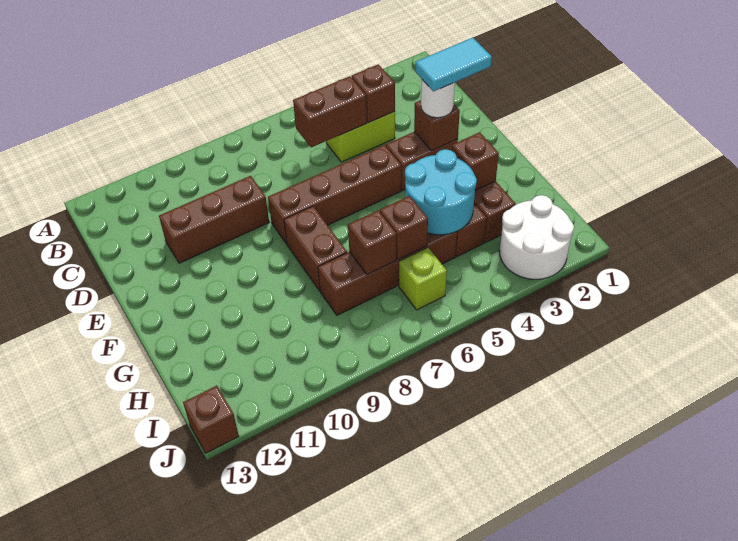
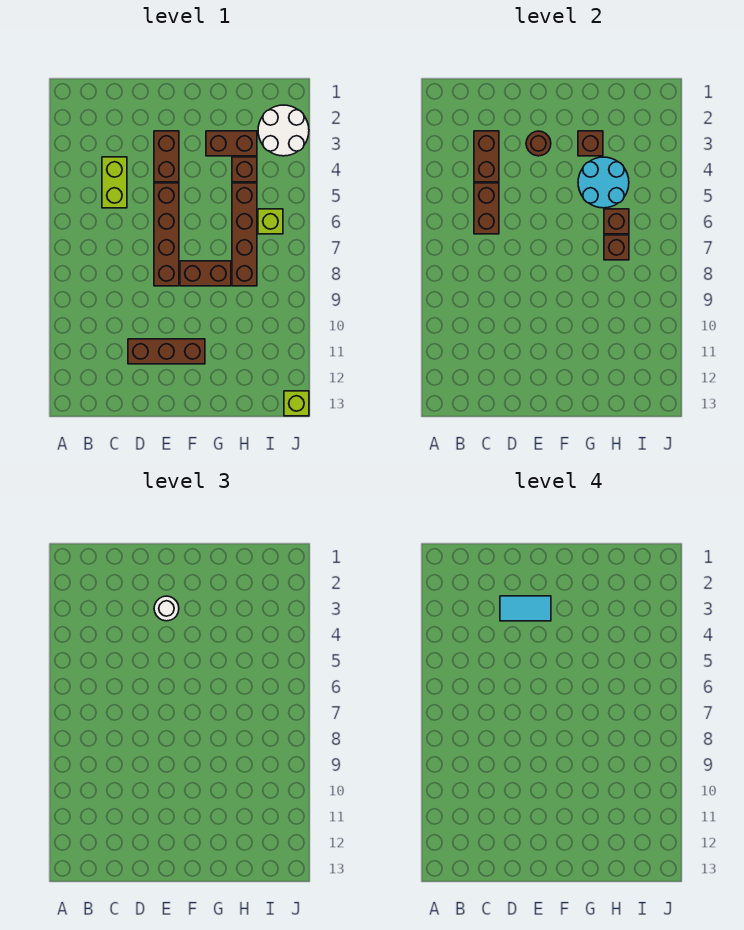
brown brick C4 level 2 -> brown brick C3:C4 level 2
brown brick D9:D11 level 1 -> brown brick D11:F11 level 1
cyan tile E2:E3 level 4 -> cyan tile D3:E3 level 4
brown brick E3 level 2 -> brown round brick E3 level 2
brown brick J13 level 1 -> lime brick J13 level 1

